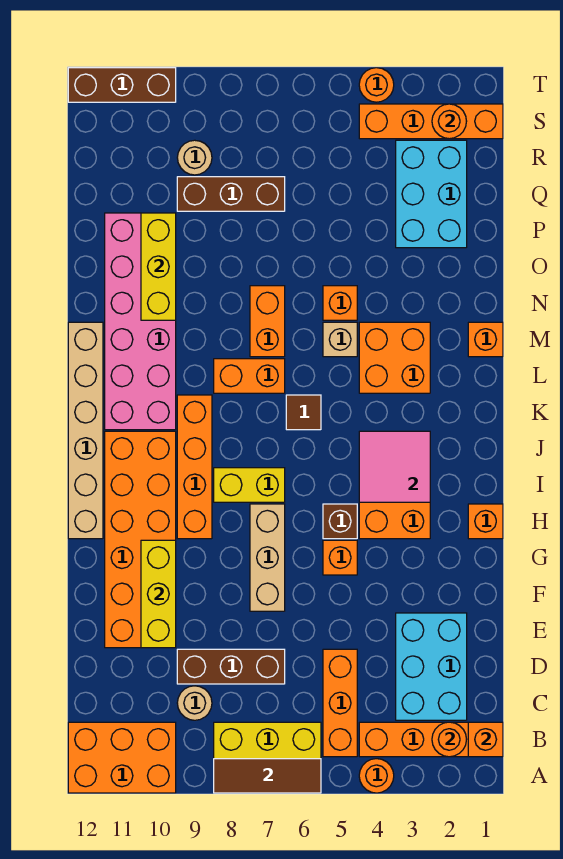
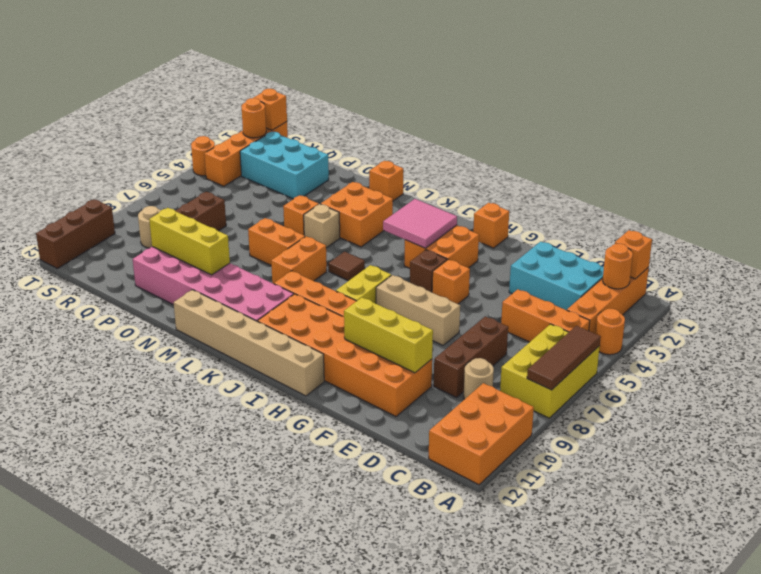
none -> orange brick S1 level 2

